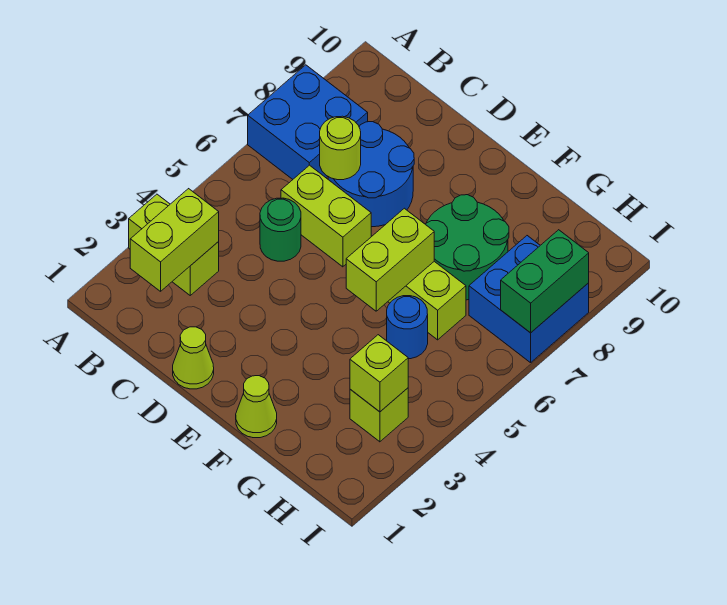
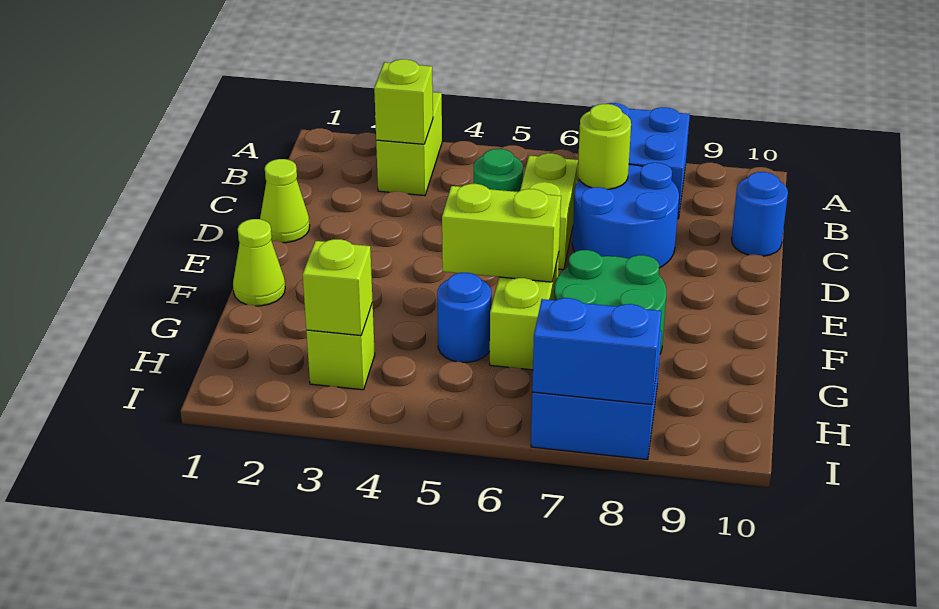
lime brick B2:B3 level 2 -> lime brick B3 level 2
none -> blue round brick C10 level 1
green brick I7:I8 level 2 -> blue brick I7:I8 level 2

